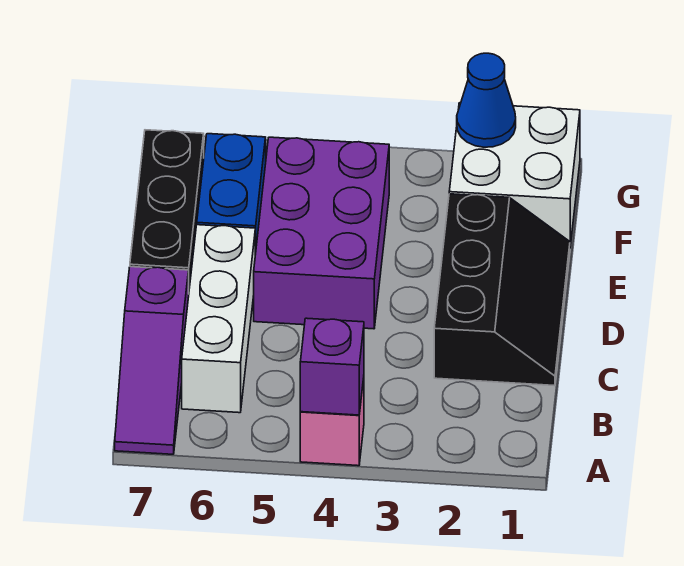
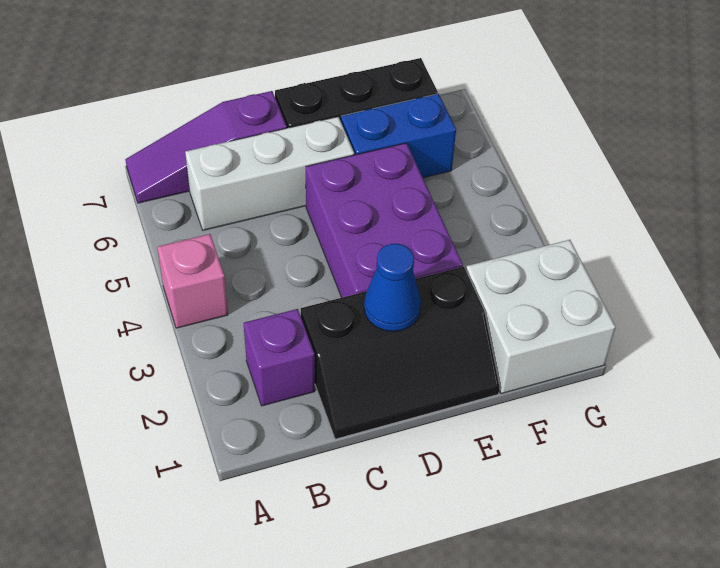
purple brick A4 level 2 -> purple brick B2 level 1
purple brick D4:F5 level 1 -> purple brick D3:E5 level 1
blue cone G2 level 2 -> blue cone D2 level 2

